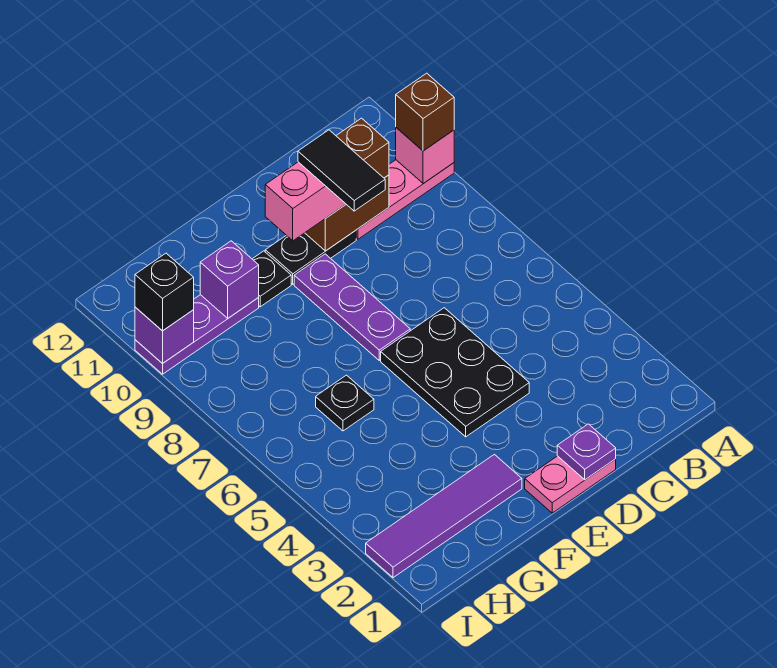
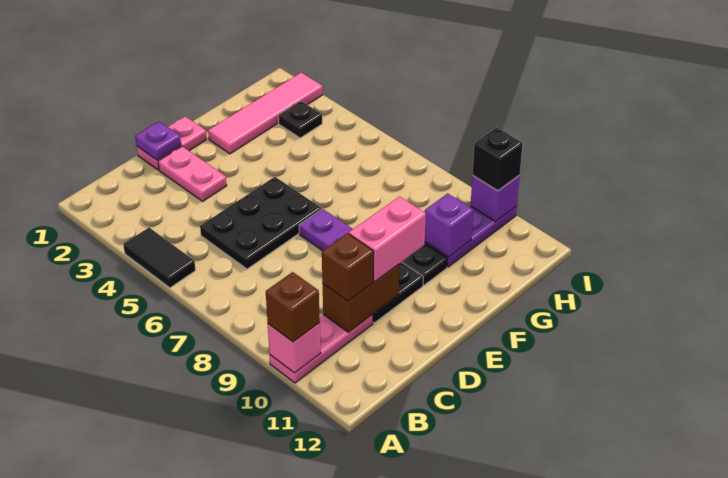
none -> pink plate D2:D3 level 1
black plate D4:E6 level 1 -> black plate C5:E6 level 1
black tile D9:D10 level 4 -> black tile A4:A5 level 1
purple tile F2:I2 level 1 -> pink tile F2:I2 level 1
black plate G6 level 1 -> black plate H3 level 1

